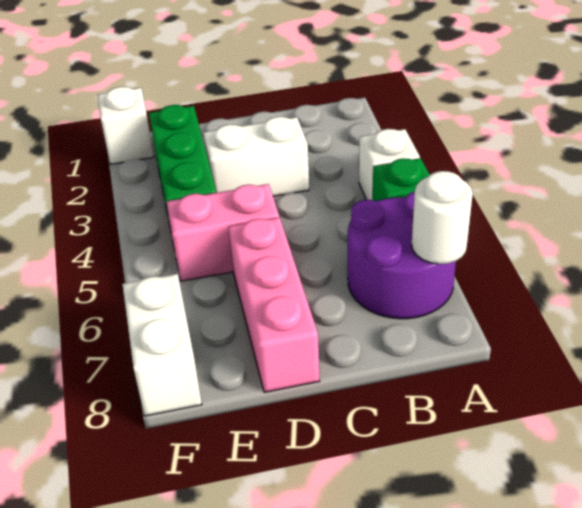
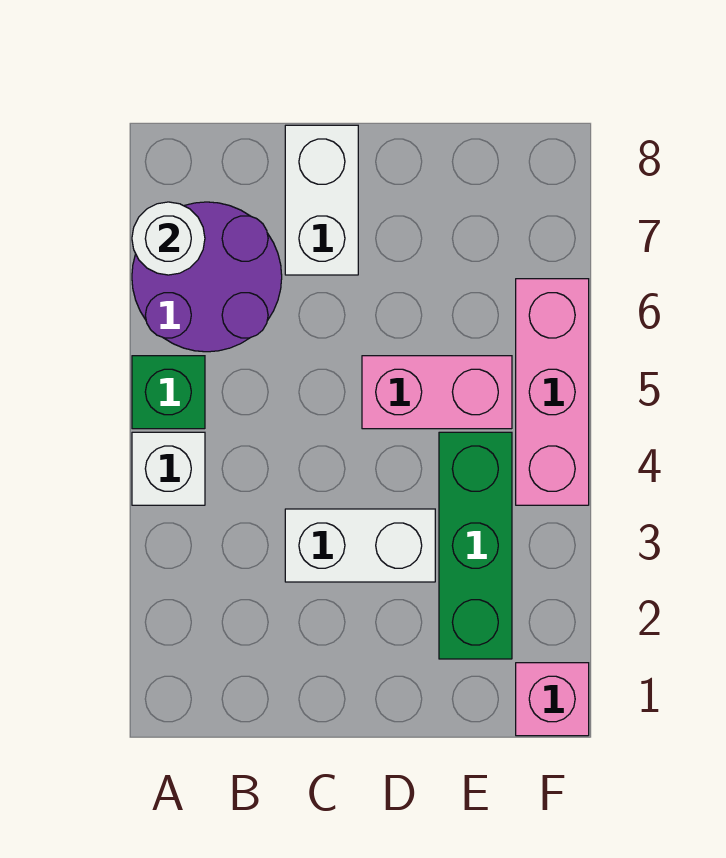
pink brick D6:D8 level 1 -> pink brick F4:F6 level 1
white brick F1 level 1 -> pink brick F1 level 1
white brick F7:F8 level 1 -> white brick C7:C8 level 1

